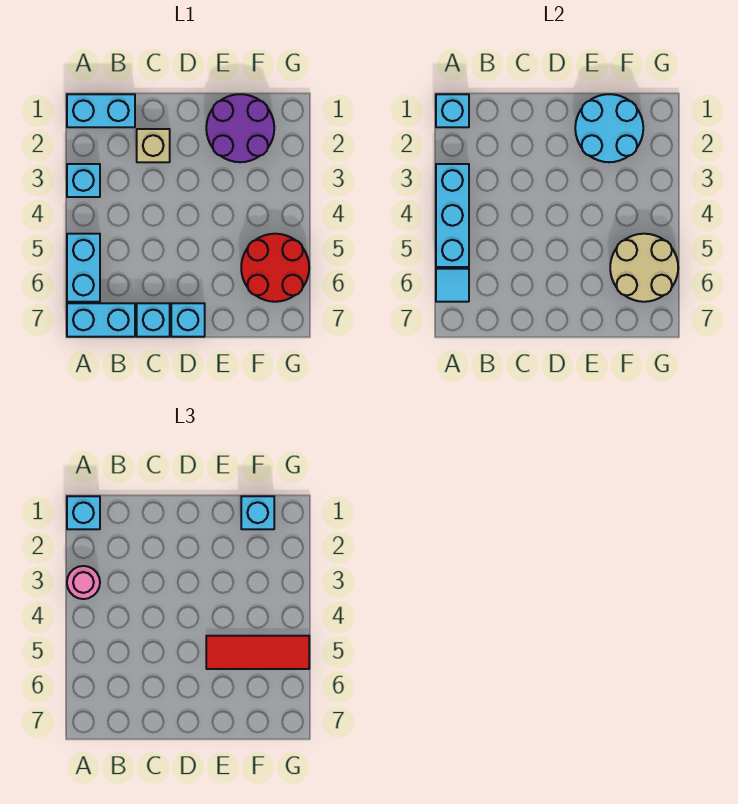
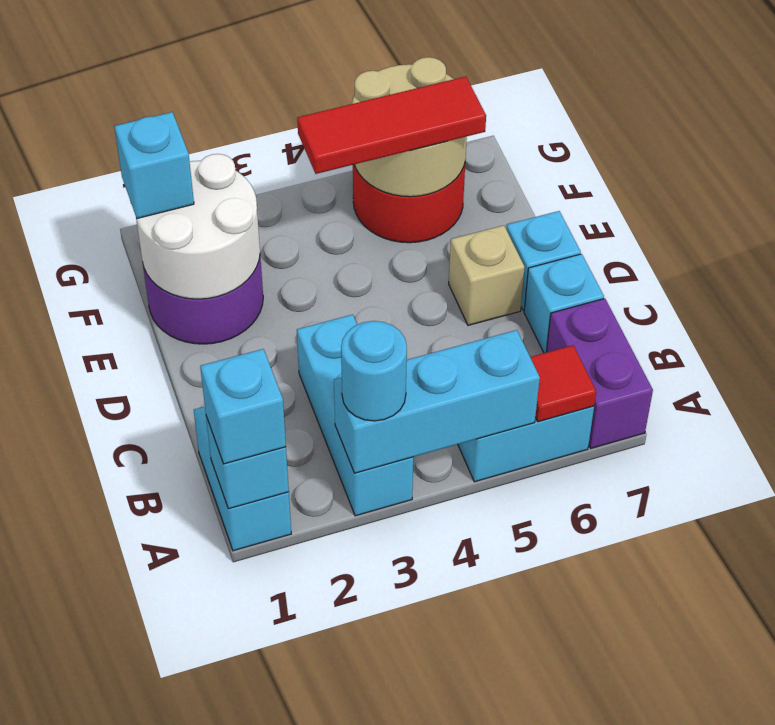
cyan brick A3 level 1 -> cyan brick A3:C3 level 1
pink round brick A3 level 3 -> cyan round brick A3 level 3
cyan tile A6 level 2 -> red tile A6 level 2
cyan brick A7:B7 level 1 -> purple brick A7:B7 level 1
tan brick C2 level 1 -> tan brick D6 level 1
cyan round brick E1:F2 level 2 -> white round brick E1:F2 level 2
red tile E5:G5 level 3 -> red tile F4:F6 level 3

